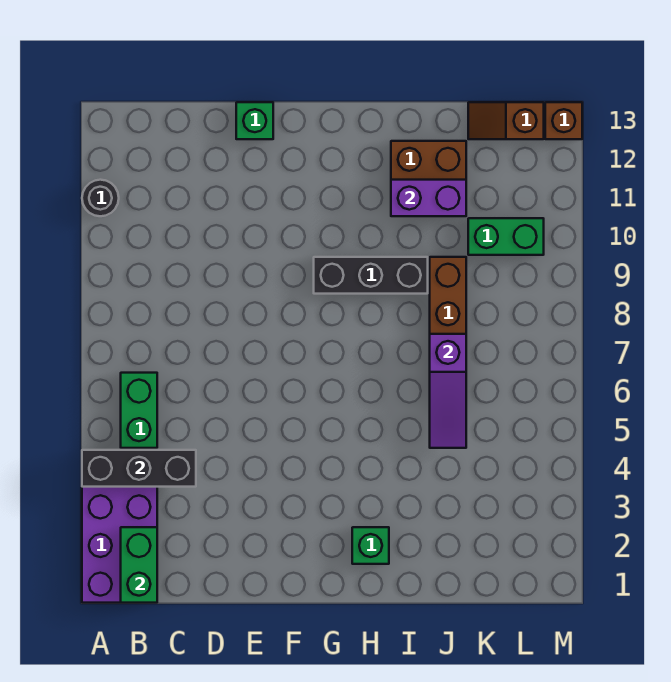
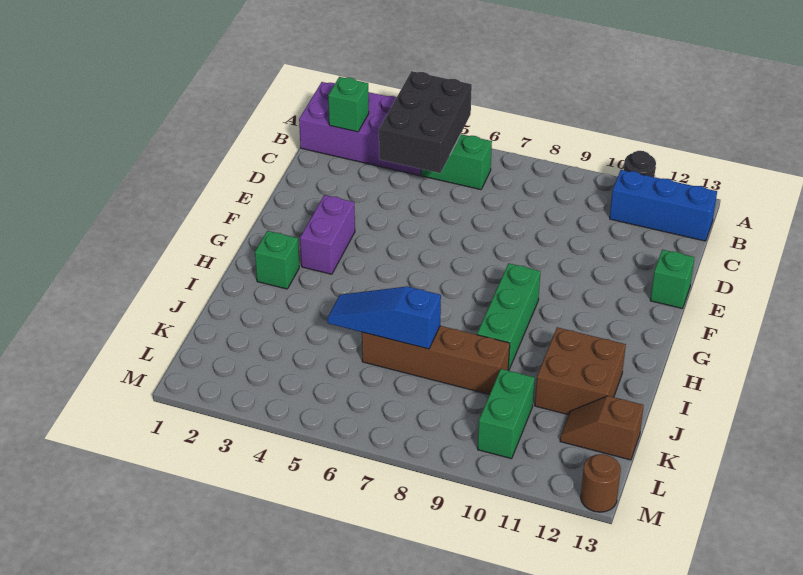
black brick A4:C4 level 2 -> black brick A4:C5 level 2
green brick B1:B2 level 2 -> green brick B2 level 2
none -> blue brick B11:B13 level 1
black brick G9:I9 level 1 -> green brick G9:I9 level 1
purple brick I11:J11 level 2 -> purple brick F3:G3 level 1
purple slope J5:J7 level 2 top 7 -> blue slope J5:J7 level 2 top 7
brown slope K13:L13 level 1 top L -> brown slope K12:K13 level 1 top 13
brown brick M13 level 1 -> brown round brick M13 level 1

